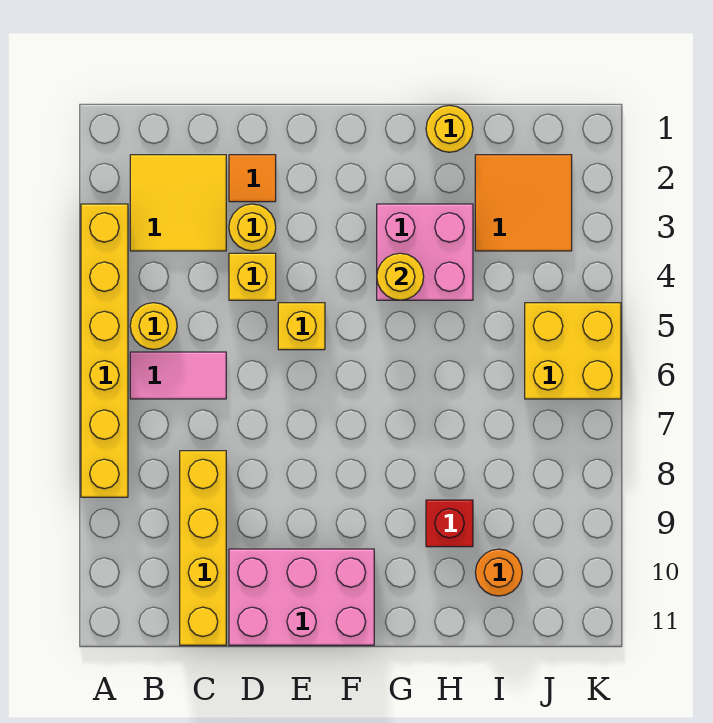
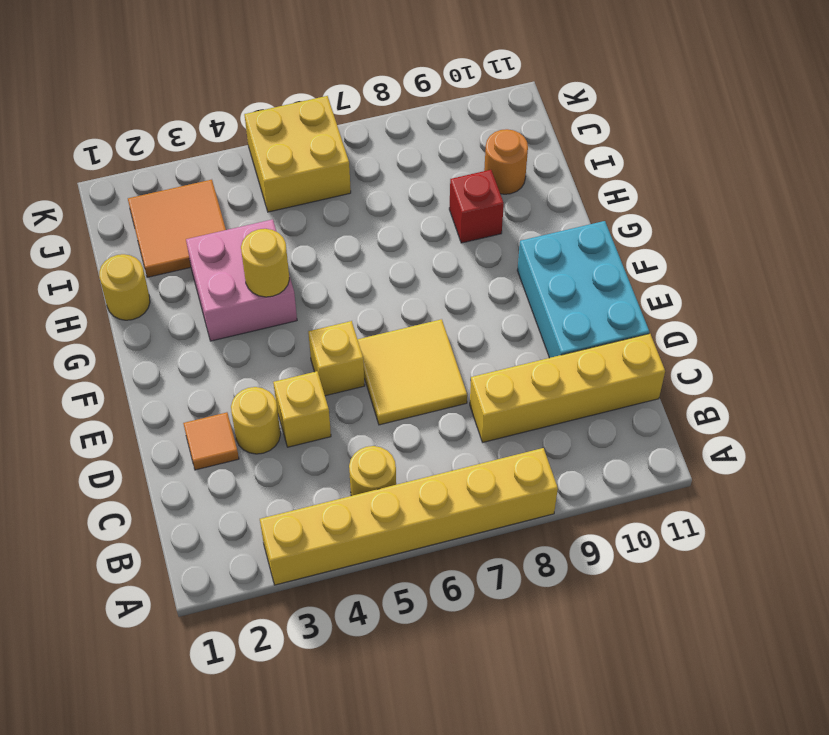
yellow tile B2:C3 level 1 -> yellow tile D6:E7 level 1
pink tile B6:C6 level 1 -> none
pink brick D10:F11 level 1 -> cyan brick D10:F11 level 1

